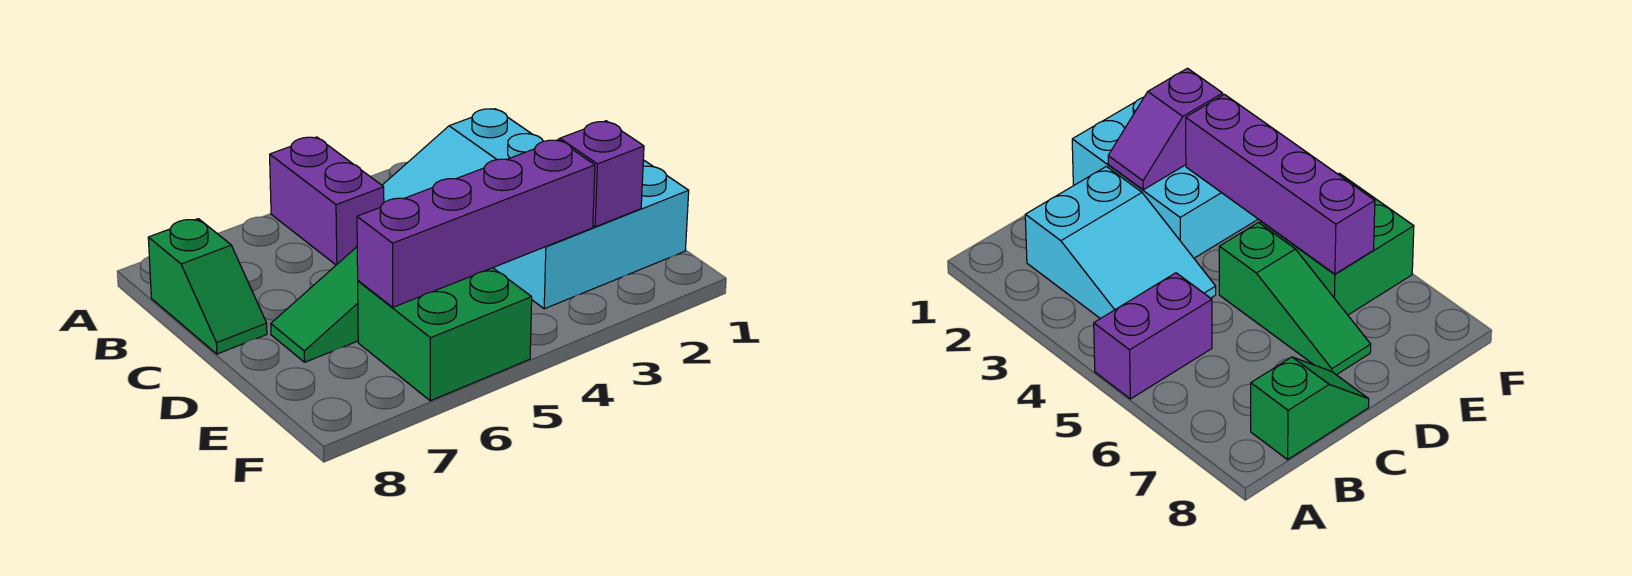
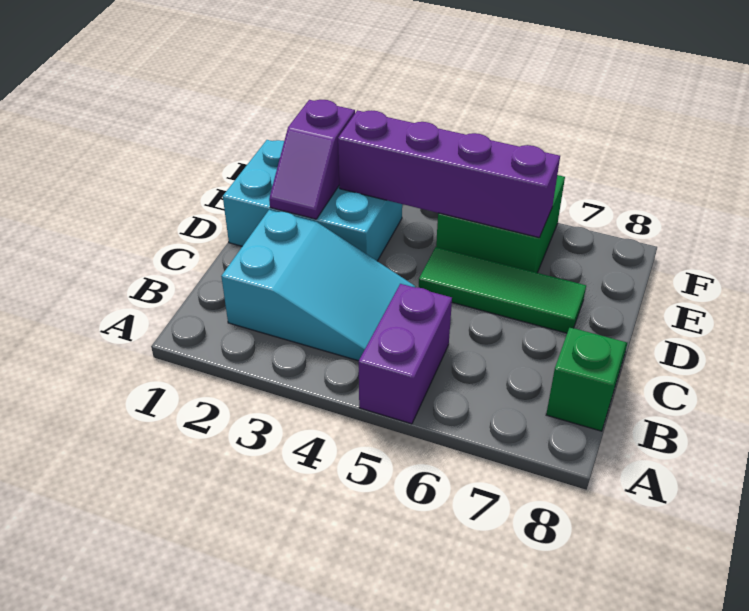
green slope D5:D7 level 1 top 5 -> green tile D5:D7 level 1

